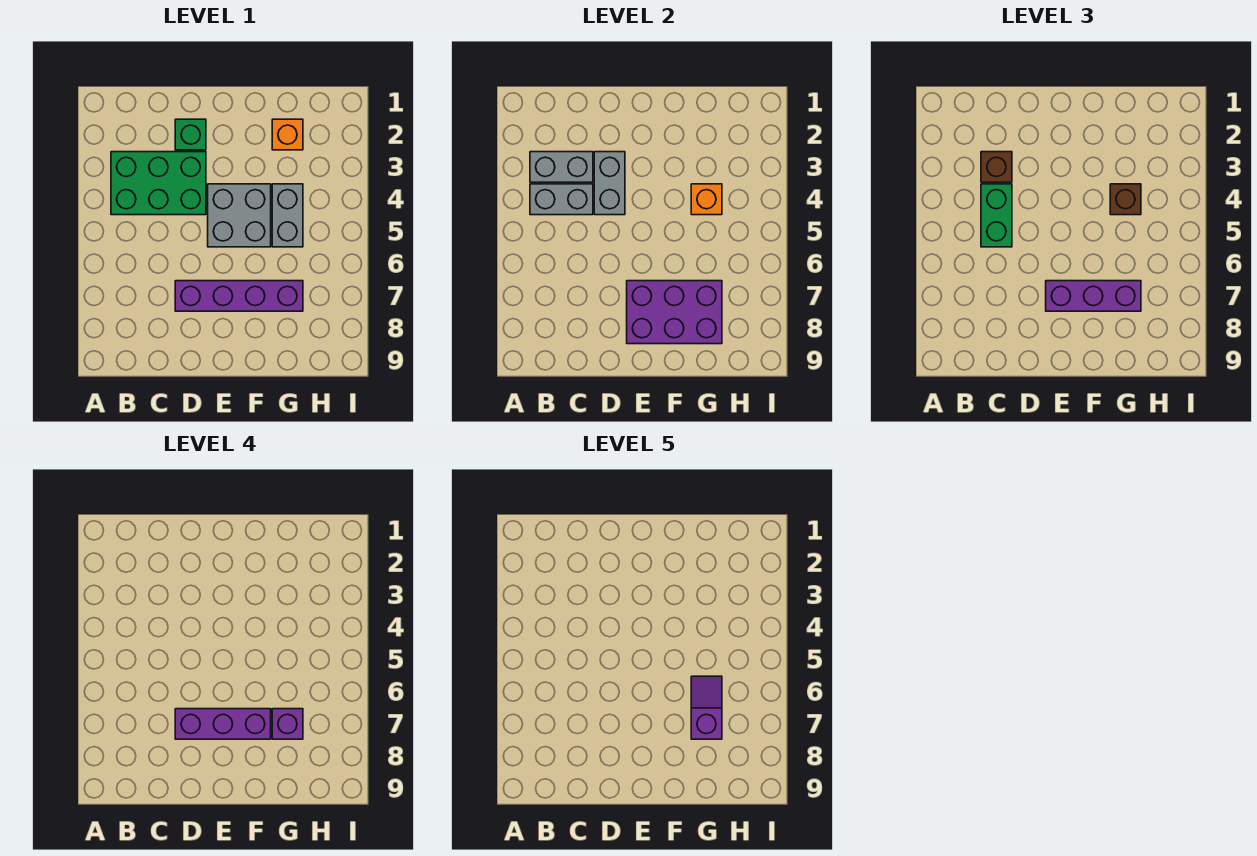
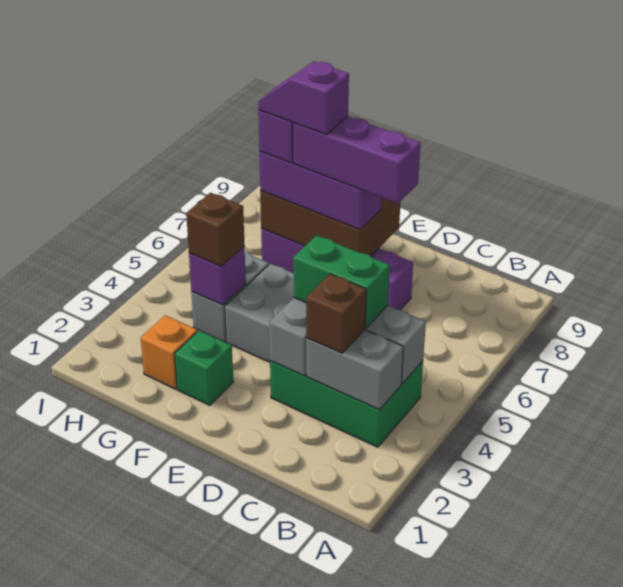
green brick C4:C5 level 3 -> green brick C4:D4 level 3
green brick D2 level 1 -> green brick F2 level 1
purple brick E7:G8 level 2 -> brown brick E7:G8 level 2
orange brick G4 level 2 -> purple brick G4 level 2
purple slope G6:G7 level 5 top 7 -> purple slope F7:G7 level 5 top F

